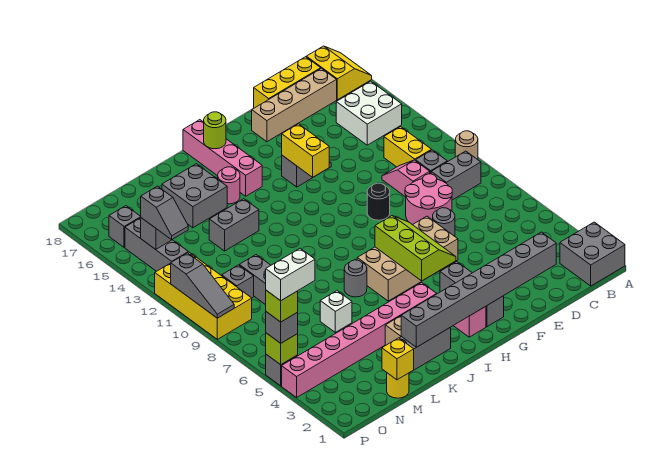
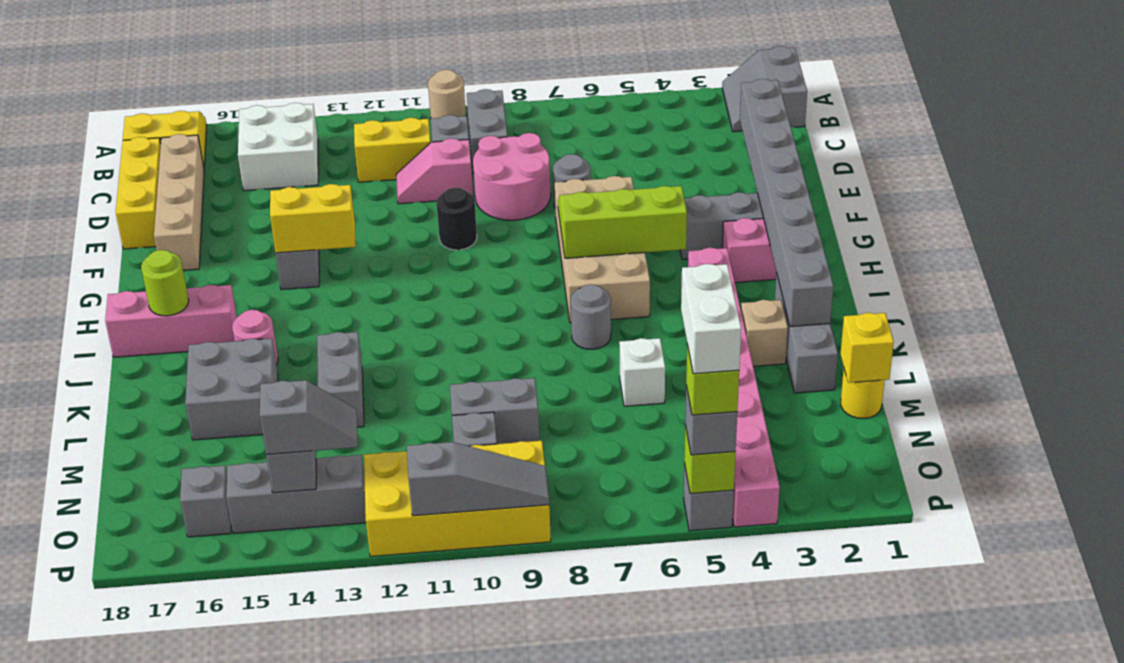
grey brick A1:B2 level 1 -> grey slope A1:B2 level 1 top 1
pink brick I15:I18 level 1 -> pink brick I16:I18 level 1

